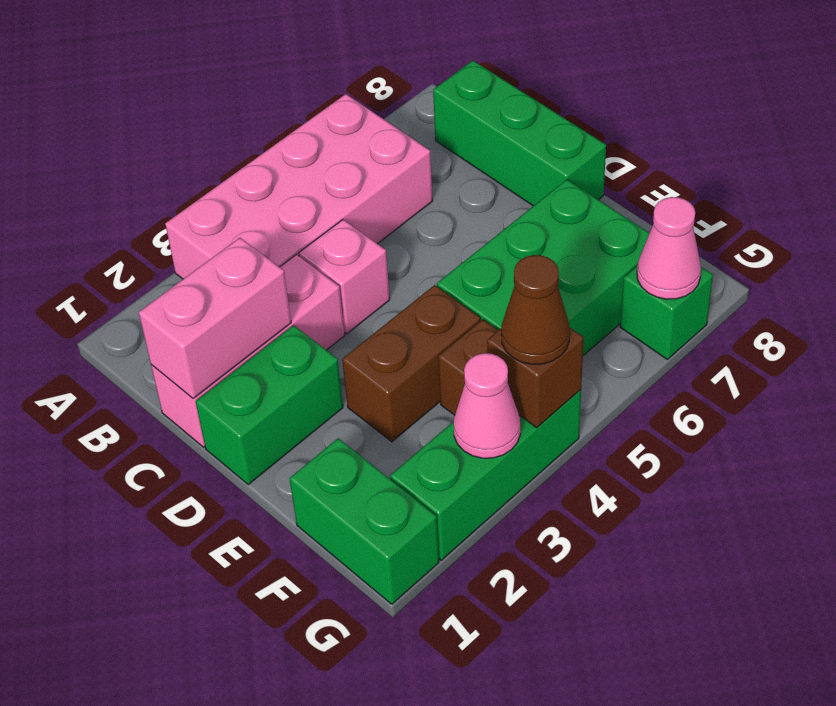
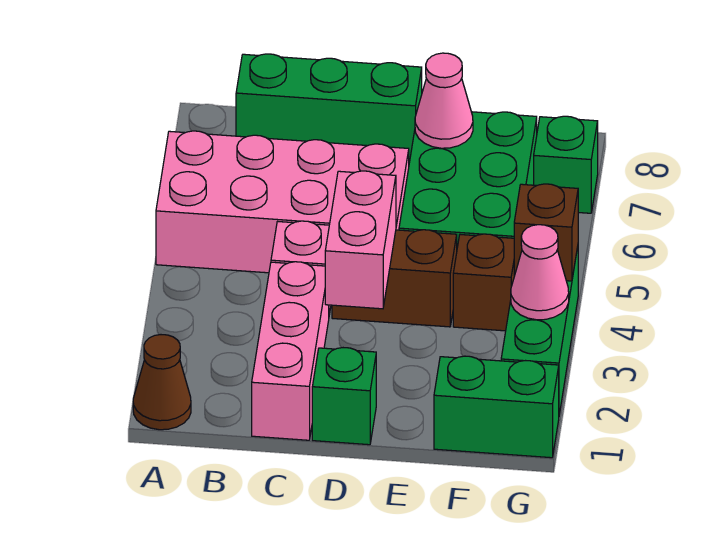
pink brick A3:B6 level 1 -> pink brick A5:D6 level 1
pink brick C1:C2 level 2 -> pink brick D3:D4 level 2
green brick D1:D2 level 1 -> green brick D1 level 1
brown brick E3:E4 level 1 -> brown brick D4:E4 level 1
brown cone G4 level 3 -> brown cone A1 level 1
pink cone G7 level 2 -> pink cone E7 level 2

